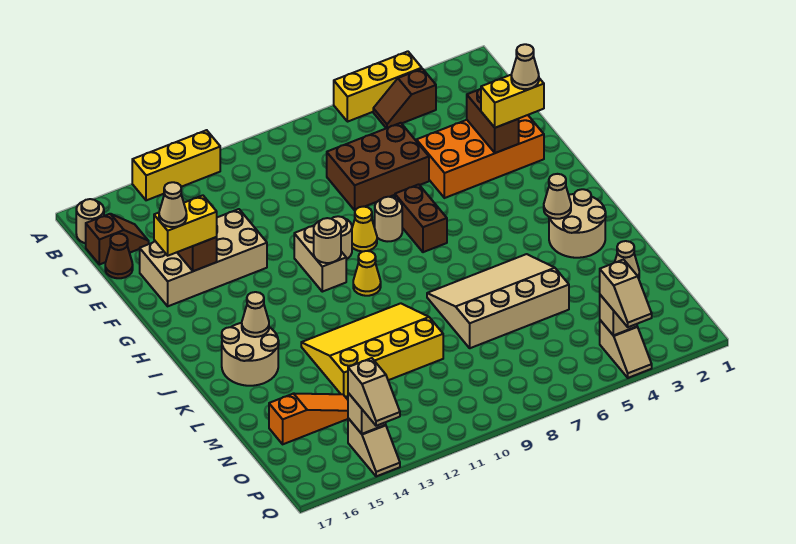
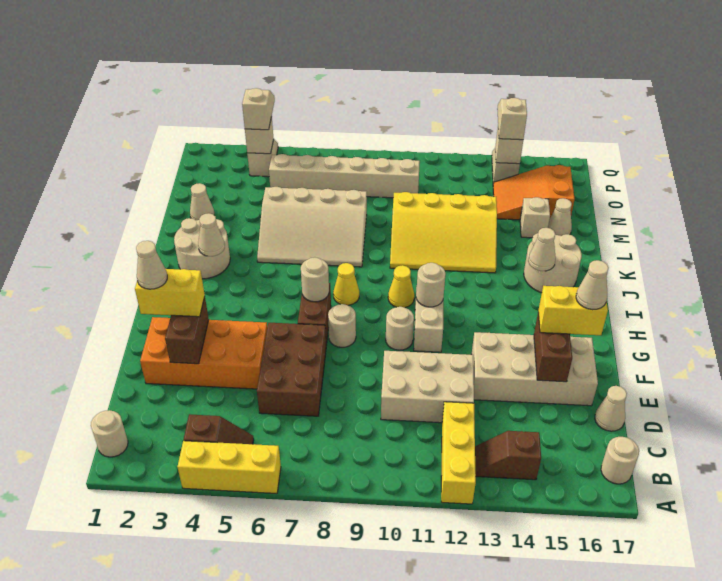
yellow brick A12:A14 level 1 -> yellow brick A12:C12 level 1
none -> tan round brick B1 level 1
brown slope C16:C17 level 1 top 17 -> brown slope B13:B14 level 1 top 14
brown brick D6:E8 level 1 -> brown brick D6:F7 level 1
none -> tan brick D10:E12 level 1
brown cone D17 level 1 -> tan cone D17 level 1
yellow cone G9 level 1 -> yellow cone I8 level 1
none -> tan round brick H7 level 2
none -> tan brick M15 level 1
none -> tan cone M16 level 1
orange slope N14:N16 level 1 top 16 -> orange slope N14:O16 level 1 top 16
none -> tan brick O5:O10 level 1

